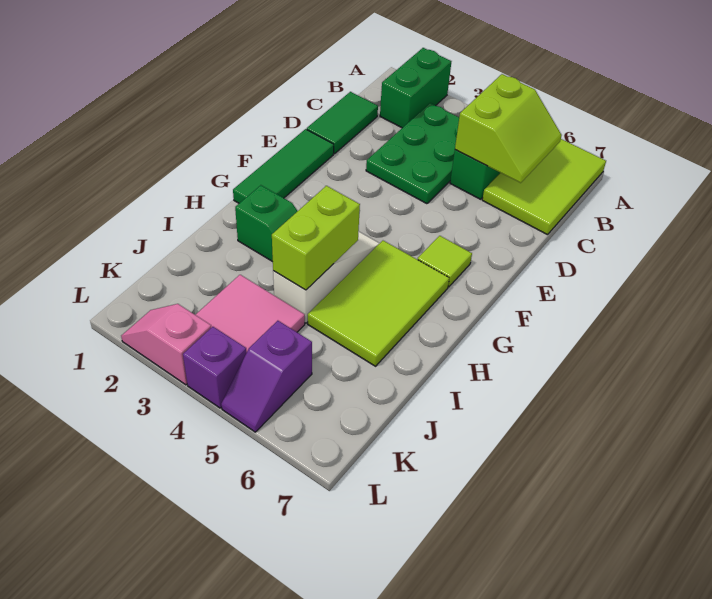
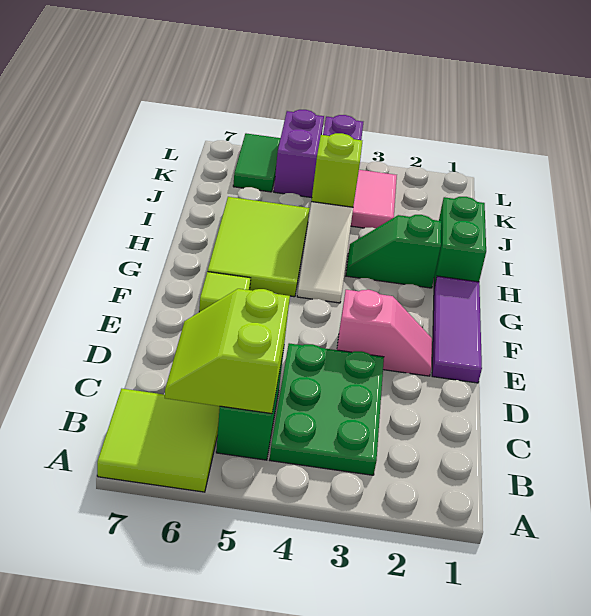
green brick A2:B2 level 1 -> green brick H1:I1 level 1
lime tile A6:C7 level 1 -> lime tile A6:B7 level 1
green tile C1:D1 level 1 -> green tile K6:L6 level 1
green tile E1:G1 level 1 -> purple tile E1:G1 level 1
lime brick H4:I4 level 2 -> lime brick I4 level 2
purple slope K5:L5 level 1 top K -> purple brick K5:L5 level 1
pink slope L2:L3 level 1 top 3 -> pink slope E2:E3 level 1 top 3

